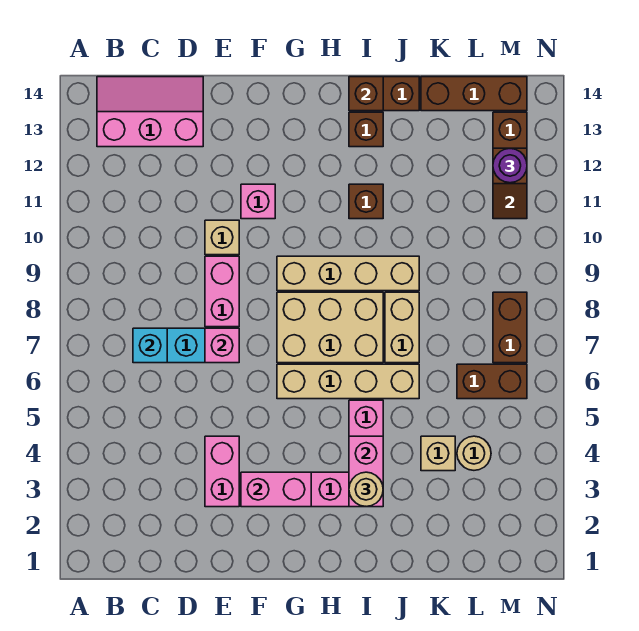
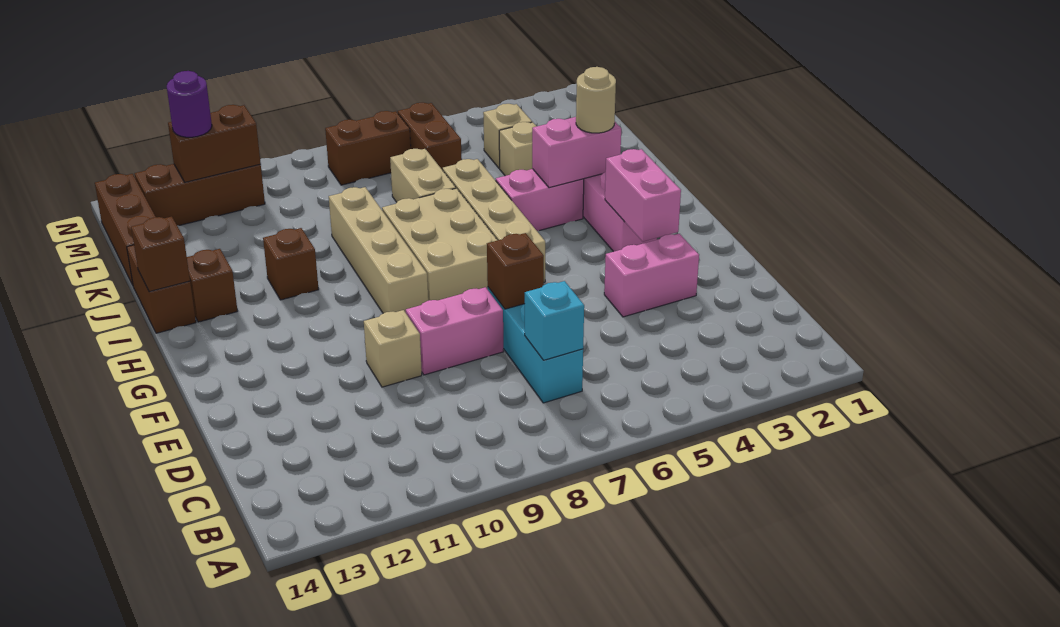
pink slope B13:D14 level 1 top 13 -> none
pink brick E7 level 2 -> brown brick E7 level 2
pink brick F11 level 1 -> none
tan brick J7:J8 level 1 -> tan brick J7:K7 level 1
tan round brick L4 level 1 -> tan brick L4 level 1
brown slope M11:M12 level 2 top 12 -> brown brick M11:M12 level 2

